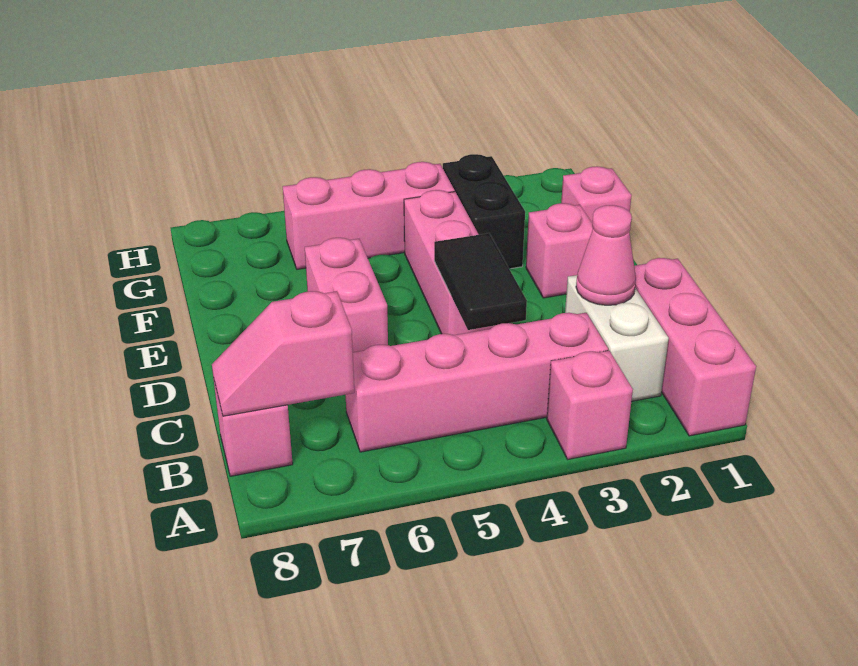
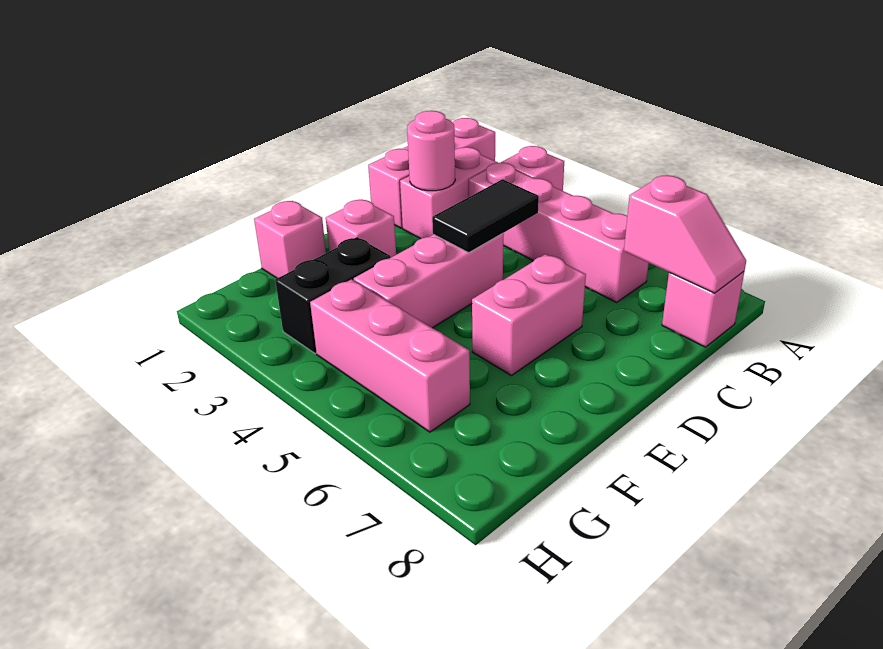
white brick B2:C2 level 1 -> pink brick B2:C2 level 1
pink cone C2 level 2 -> pink round brick C2 level 2

